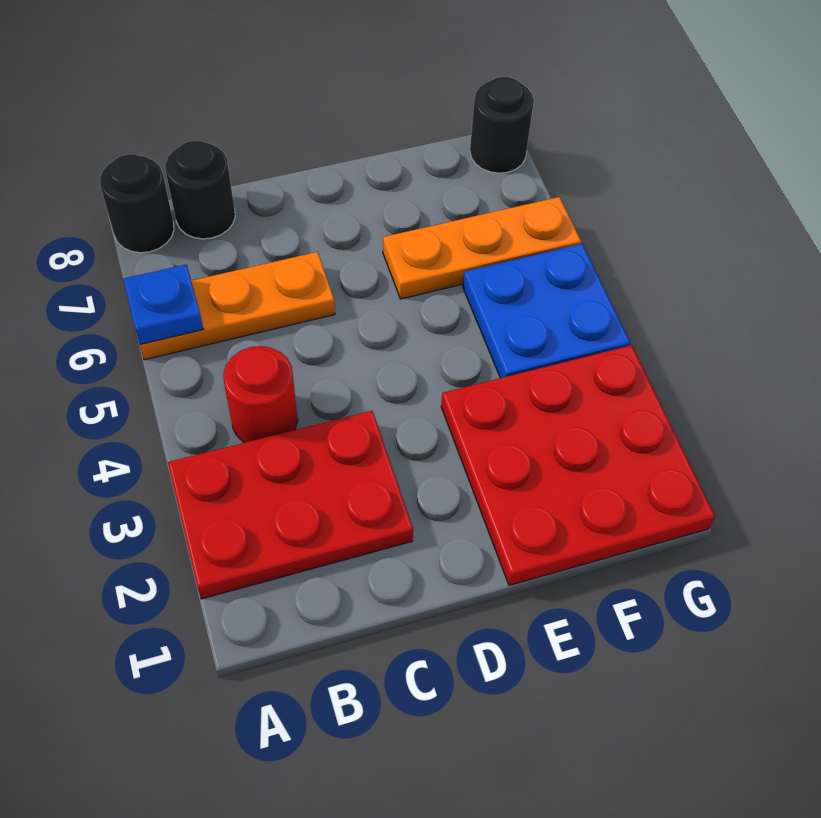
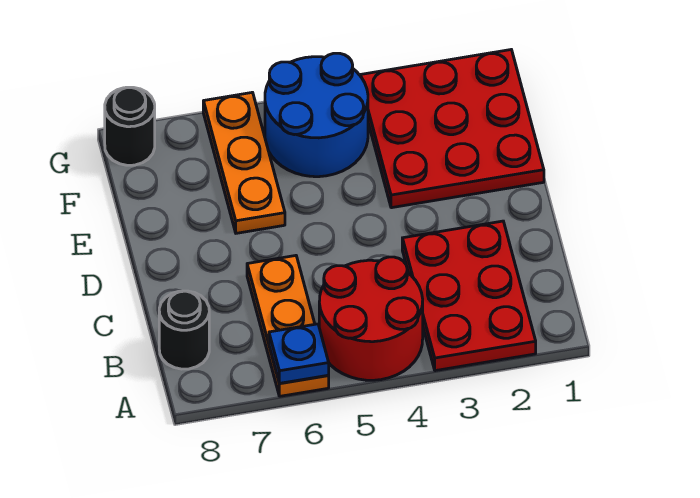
black round brick A8 level 1 -> none
red round brick B4 level 1 -> red round brick A4:B5 level 1
blue plate F4:G5 level 1 -> blue round brick F4:G5 level 1

